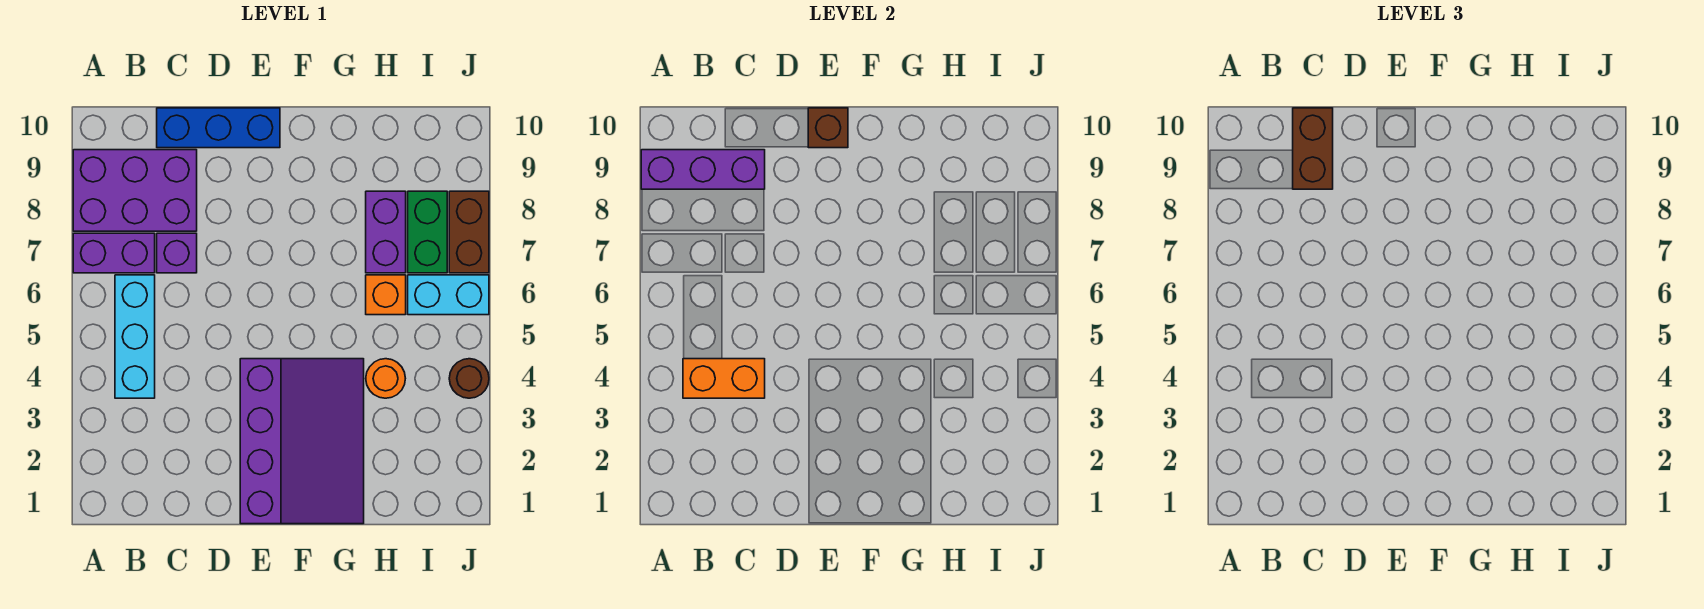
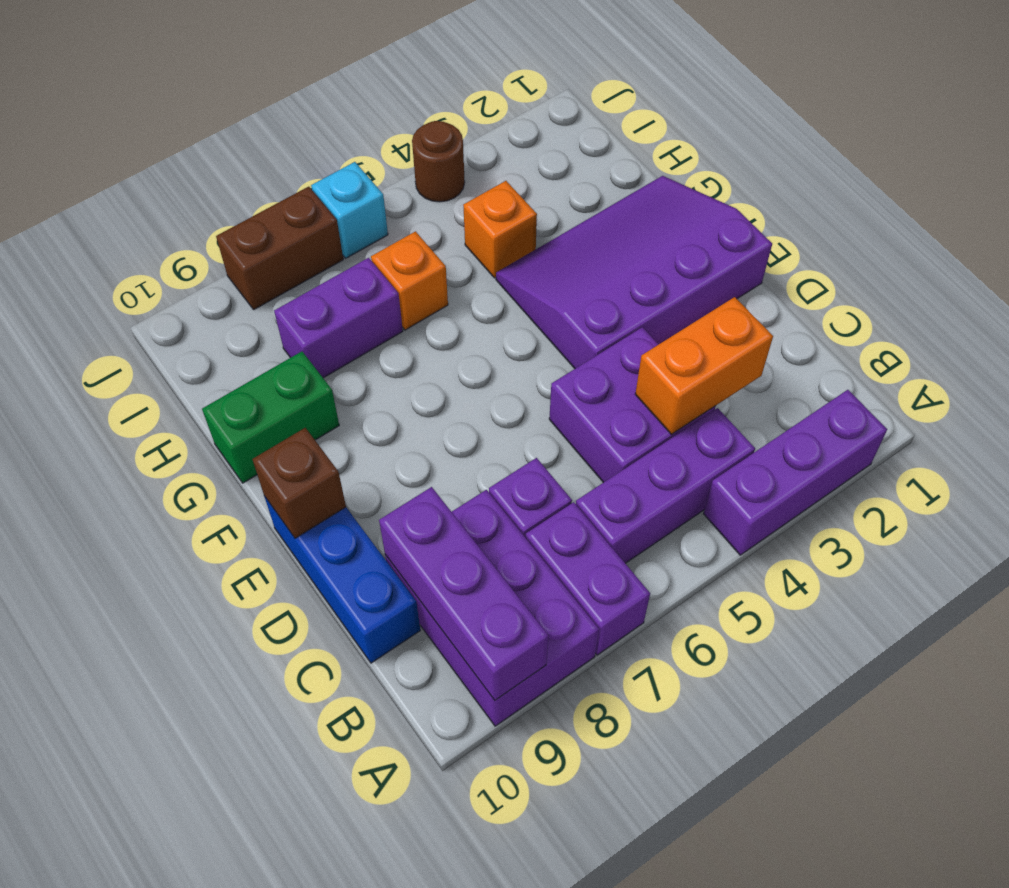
none -> purple brick A2:A4 level 1
cyan brick B4:B6 level 1 -> purple brick B4:B6 level 1
orange brick B4:C4 level 2 -> orange brick C3:C4 level 2
none -> purple brick C4:D5 level 1
brown brick C9:C10 level 3 -> none
orange round brick H4 level 1 -> orange brick H4 level 1
cyan brick I6:J6 level 1 -> cyan brick J6 level 1
green brick I7:I8 level 1 -> green brick G9:G10 level 1

